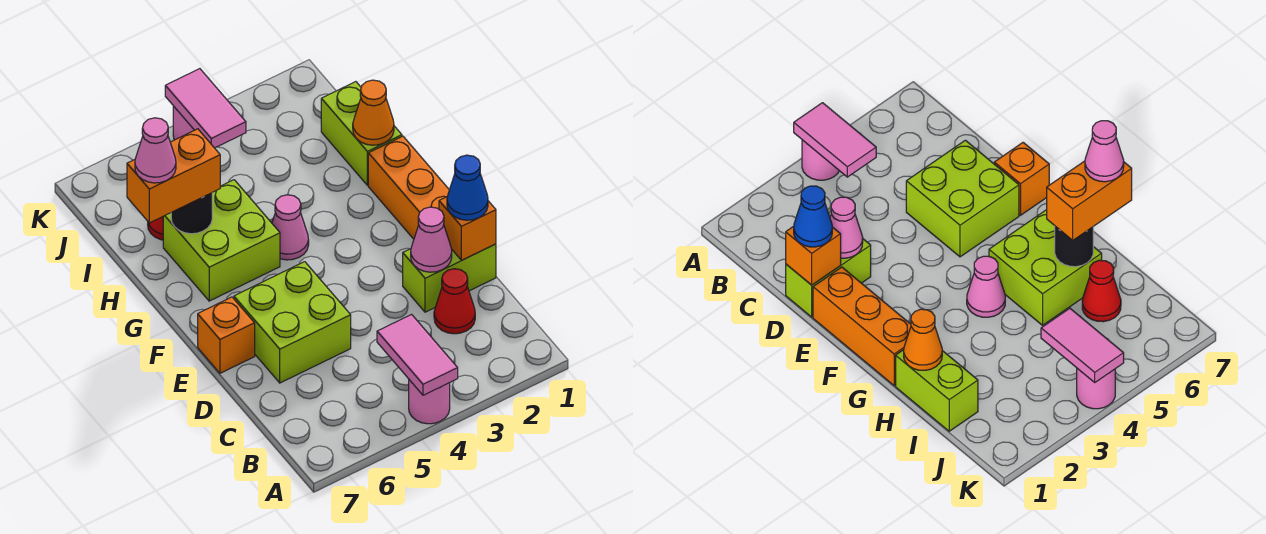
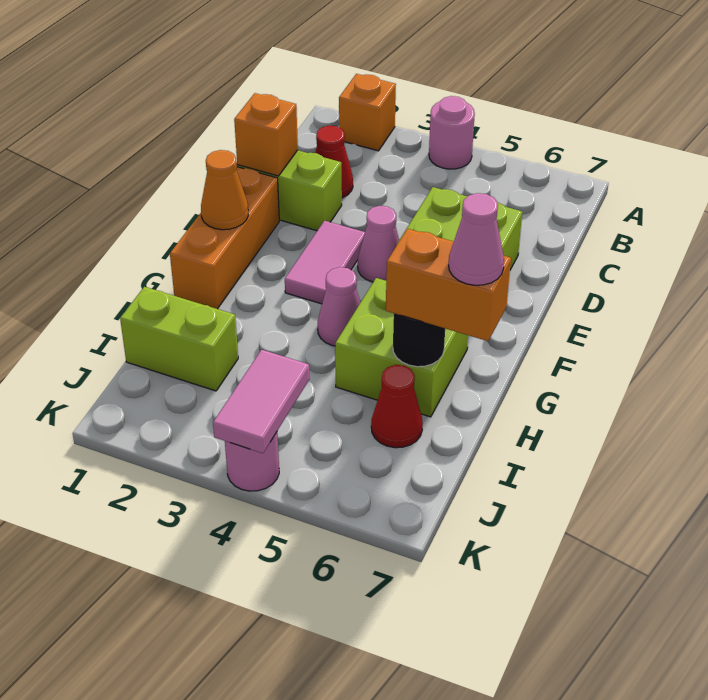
pink tile A4:B4 level 2 -> pink tile E3:F3 level 1
blue cone D1 level 3 -> none
pink cone D2 level 2 -> pink cone E4 level 1
orange brick E7 level 1 -> orange brick A2 level 1
lime brick H1:I1 level 1 -> lime brick I1:I2 level 1
orange cone H1 level 2 -> orange cone F1 level 2

